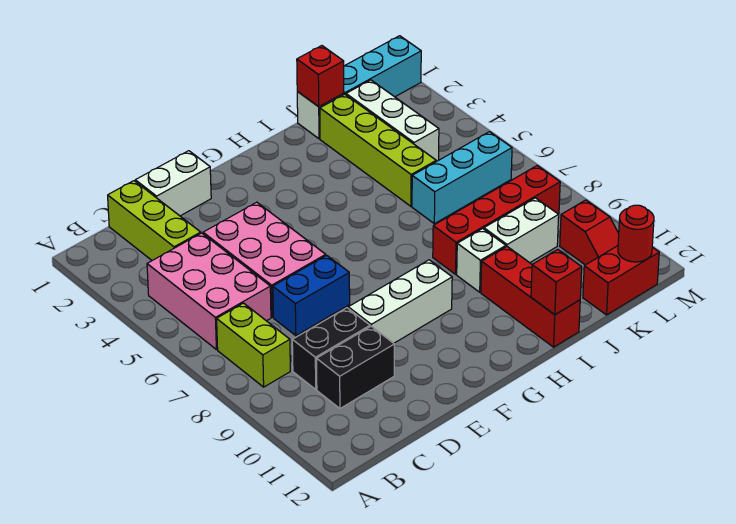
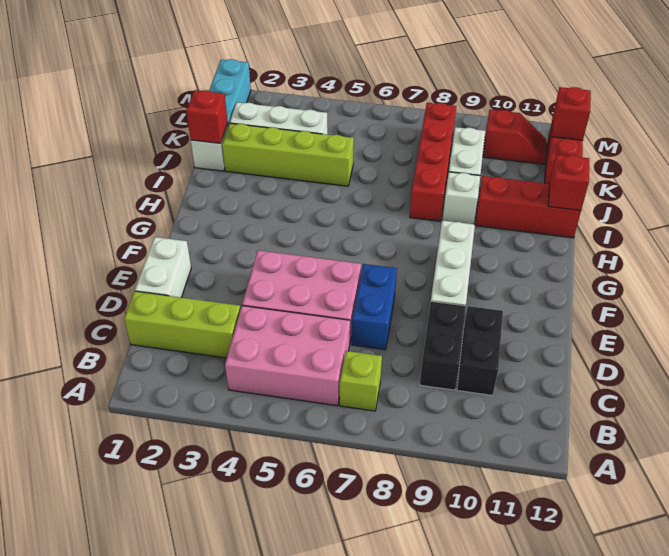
lime brick B7:B8 level 1 -> lime brick B7 level 1
cyan brick J6:L6 level 1 -> none
red round brick L12 level 2 -> red brick L12 level 2

